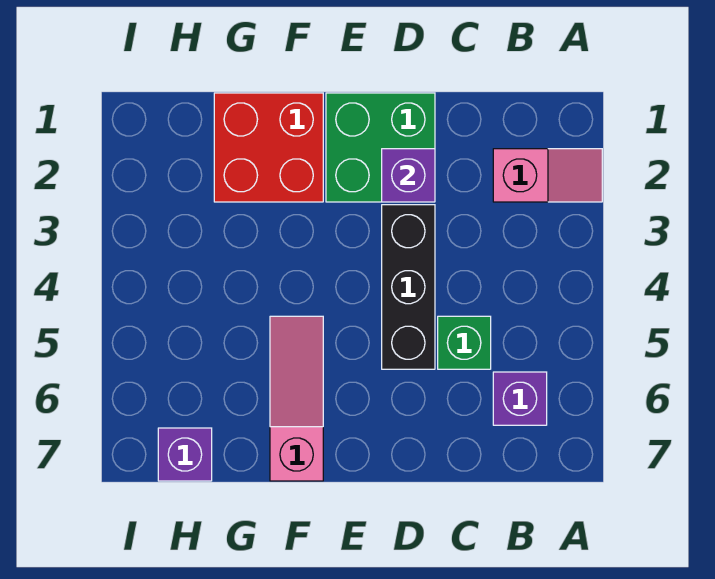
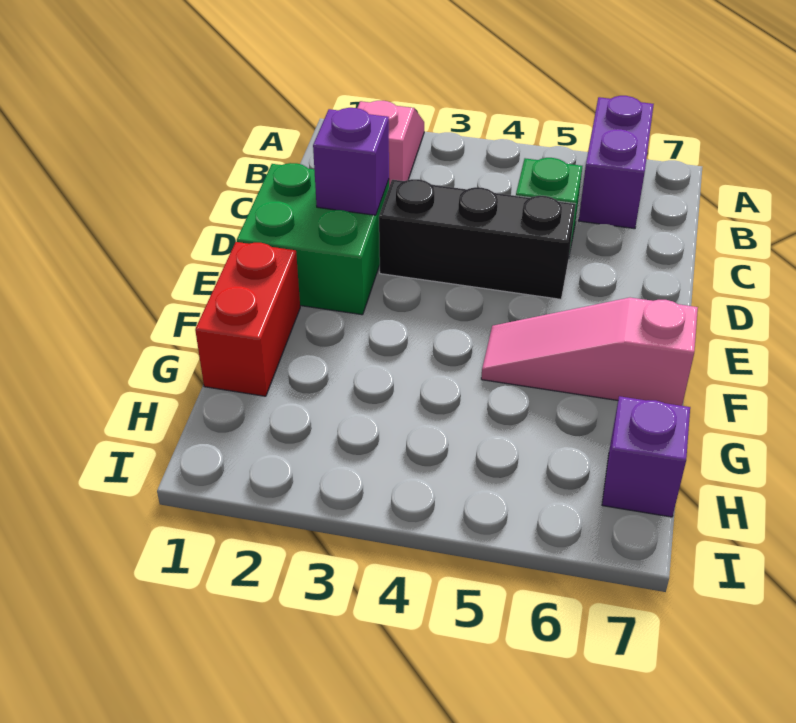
purple brick B6 level 1 -> purple brick A6:B6 level 1
red brick F1:G2 level 1 -> red brick F1:G1 level 1

